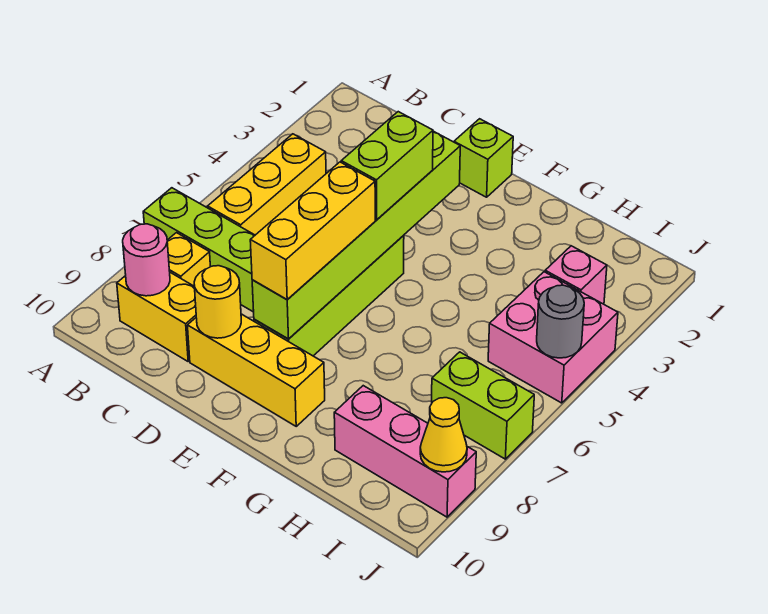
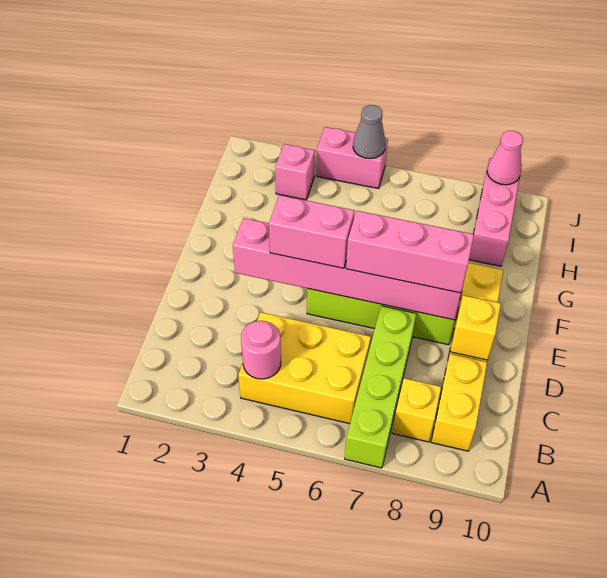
yellow brick B4:B6 level 1 -> yellow brick B4:C6 level 1
pink round brick B9 level 2 -> pink round brick B4 level 2
yellow round brick D9 level 2 -> yellow brick D9 level 2
lime brick E1 level 1 -> none
lime brick E3:E8 level 2 -> pink brick E3:E8 level 2
lime brick E4:E5 level 3 -> pink brick E4:E5 level 3
yellow brick E6:E8 level 3 -> pink brick E6:E8 level 3
pink brick I4:J5 level 1 -> pink brick J4:J5 level 1
lime brick I7:J7 level 1 -> none
grey round brick J5 level 2 -> grey cone J5 level 2
yellow cone J9 level 2 -> pink cone J9 level 2

